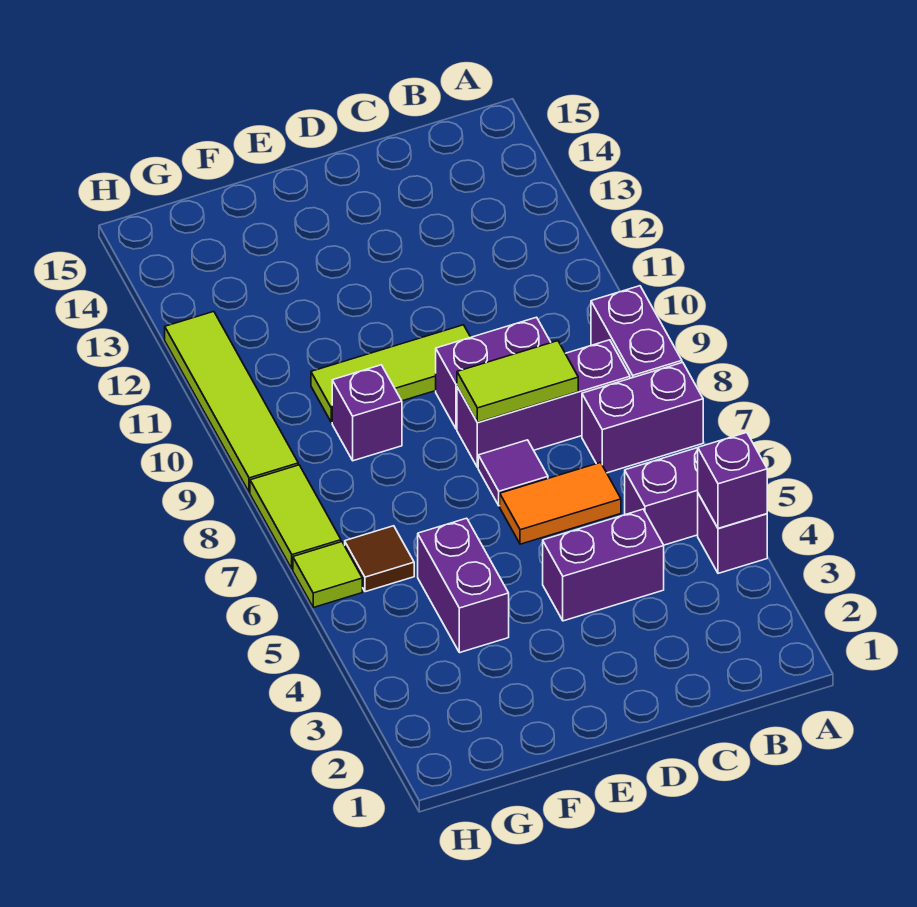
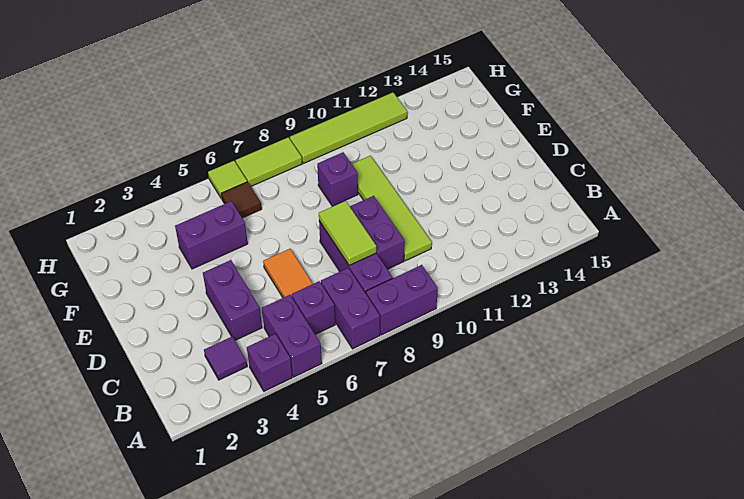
purple brick A4 level 2 -> purple brick B6 level 1
purple tile D7 level 1 -> purple tile B3 level 1
lime tile D10:F10 level 1 -> lime tile C10:F10 level 1

